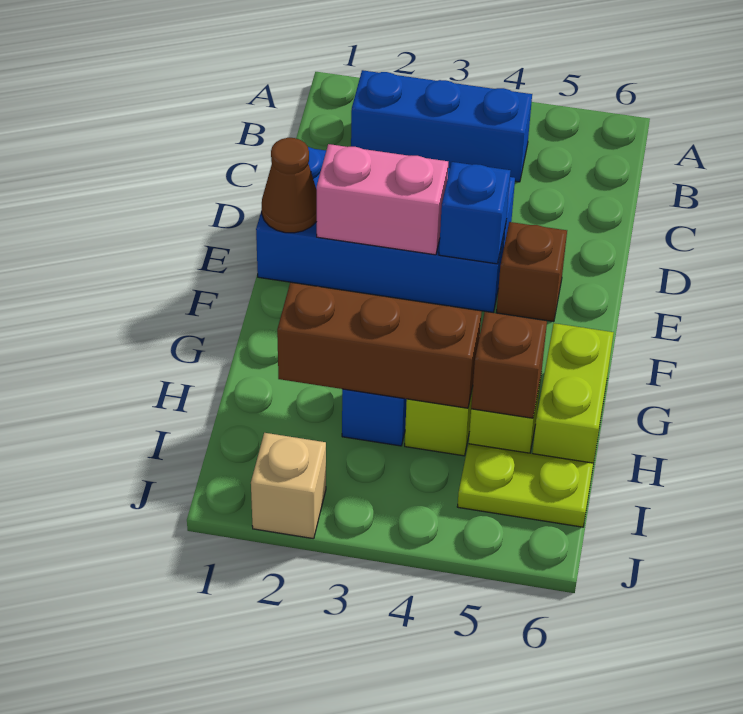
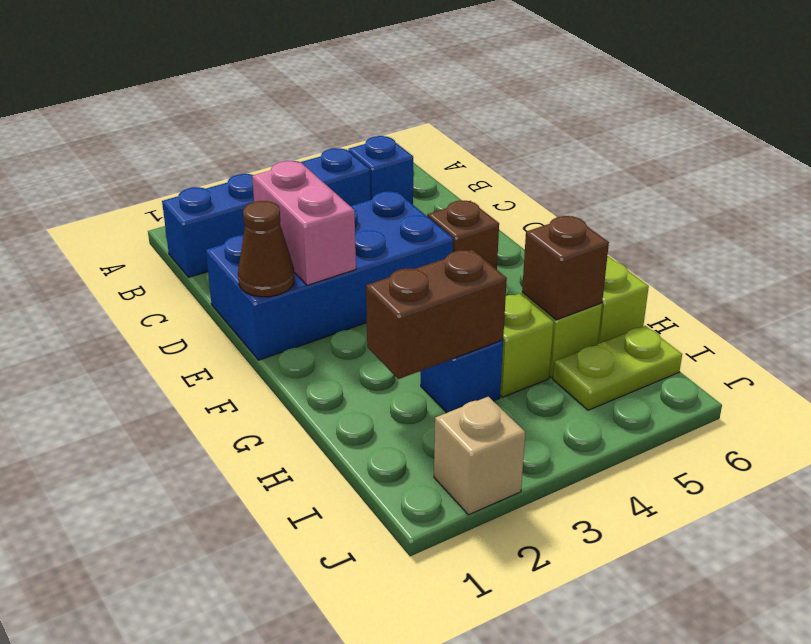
blue brick B2:B4 level 1 -> blue brick B1:B4 level 1
pink brick E2:E3 level 2 -> pink brick D2:E2 level 2
blue brick E4 level 2 -> blue brick B5 level 1
brown brick H2:H4 level 2 -> brown brick H2:H3 level 2

